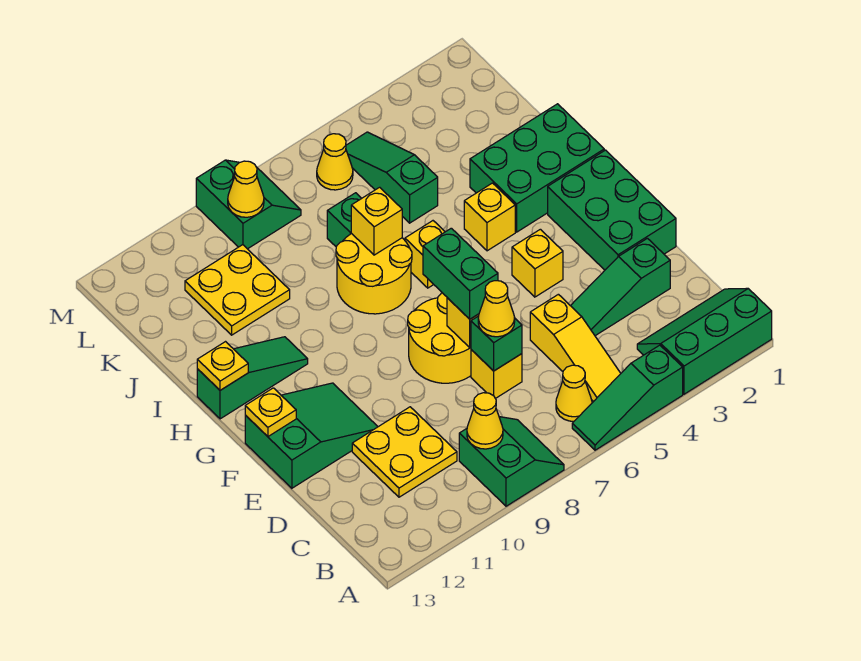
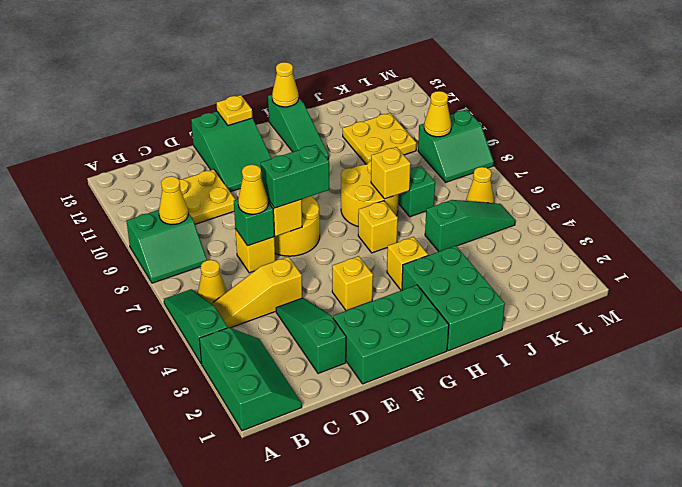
yellow plate H13 level 2 -> yellow cone H13 level 2

